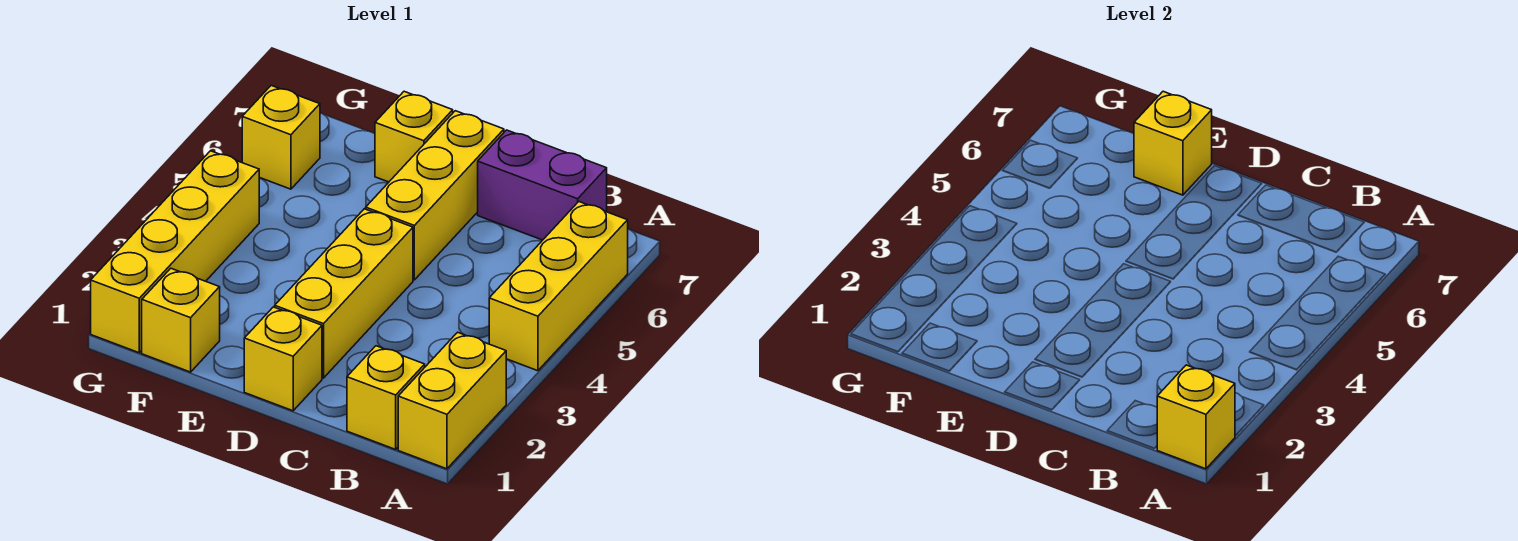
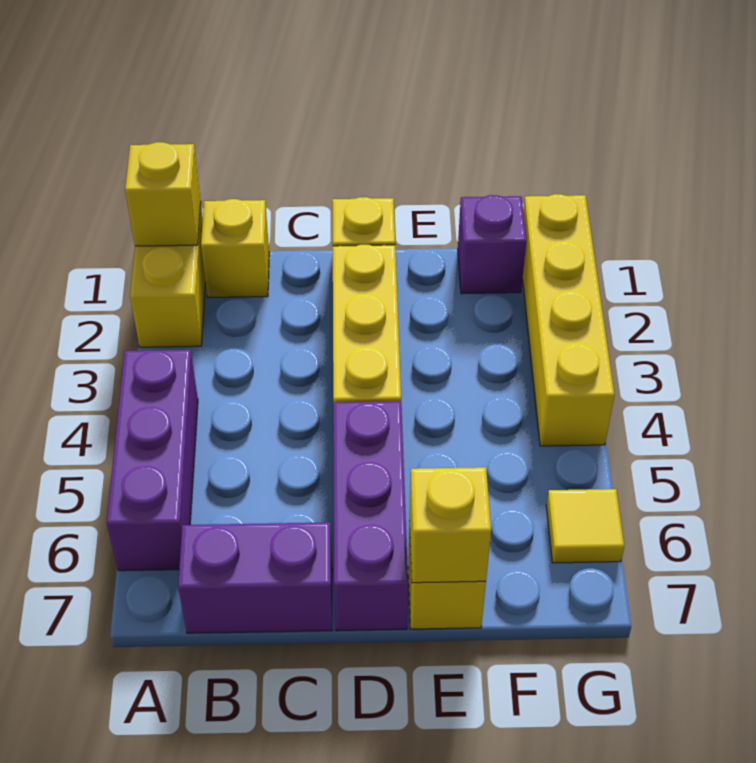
yellow brick A4:A6 level 1 -> purple brick A4:A6 level 1
yellow brick D5:D7 level 1 -> purple brick D5:D7 level 1
yellow brick F1 level 1 -> purple brick F1 level 1
yellow brick G6 level 1 -> yellow tile G6 level 1

